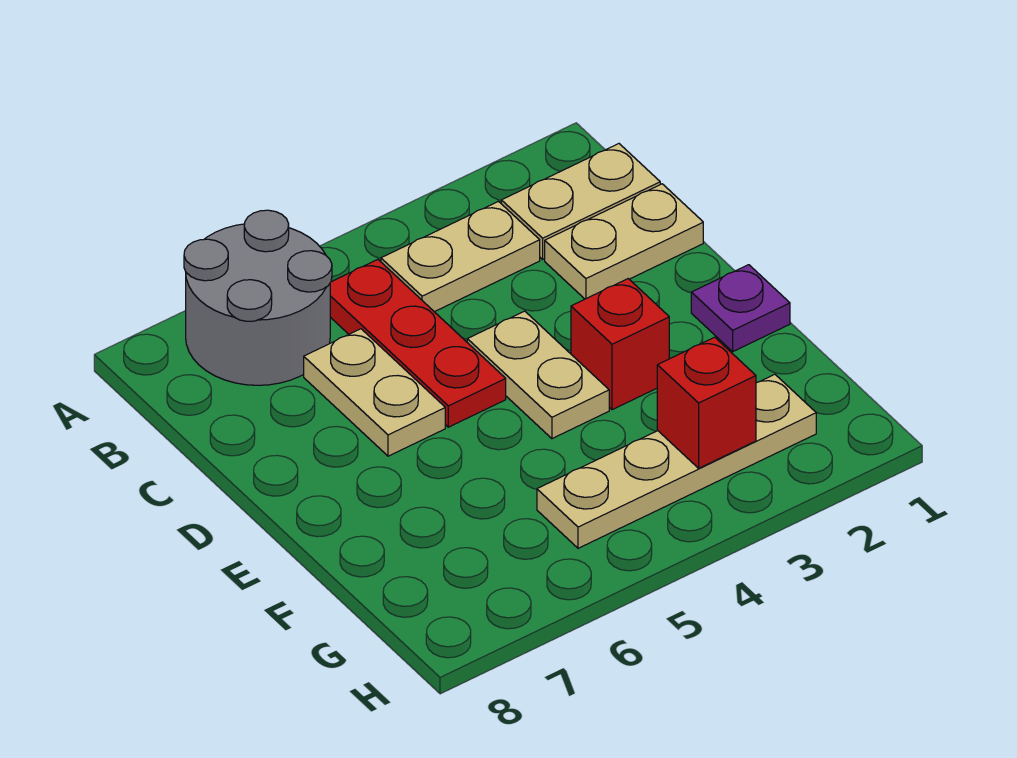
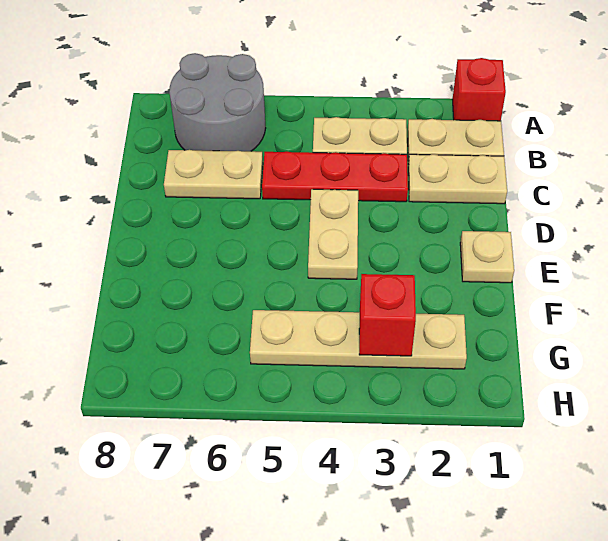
red plate B5:D5 level 1 -> red plate C3:C5 level 1
tan plate C6:D6 level 1 -> tan plate C6:C7 level 1
purple plate E1 level 1 -> tan plate E1 level 1
red brick E3 level 1 -> red brick A1 level 1

